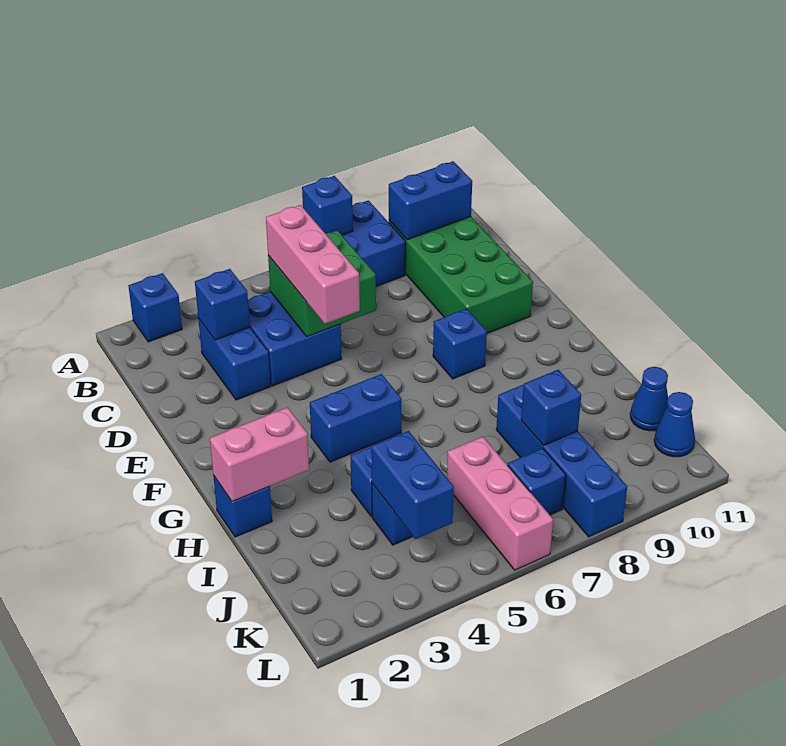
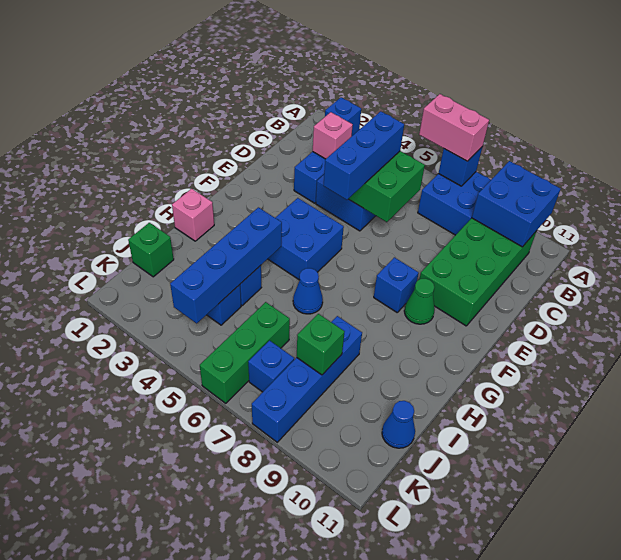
blue brick B9:B10 level 2 -> blue brick A9:B10 level 2
blue brick C3 level 2 -> pink brick C3 level 2
pink brick C5:E5 level 3 -> blue brick C5:E5 level 3
none -> green cone F9 level 1
blue brick G4:G5 level 1 -> blue brick F4:G5 level 1
blue brick H1 level 1 -> pink brick H1 level 1
pink brick H1:H2 level 2 -> pink brick A6:A7 level 3
none -> green brick J1 level 1
blue brick J4:K4 level 2 -> blue brick H4:K4 level 2
pink brick J6:L6 level 1 -> green brick J6:L6 level 1
blue brick J8 level 2 -> green brick J8 level 2
blue cone K11 level 1 -> blue cone H6 level 1

